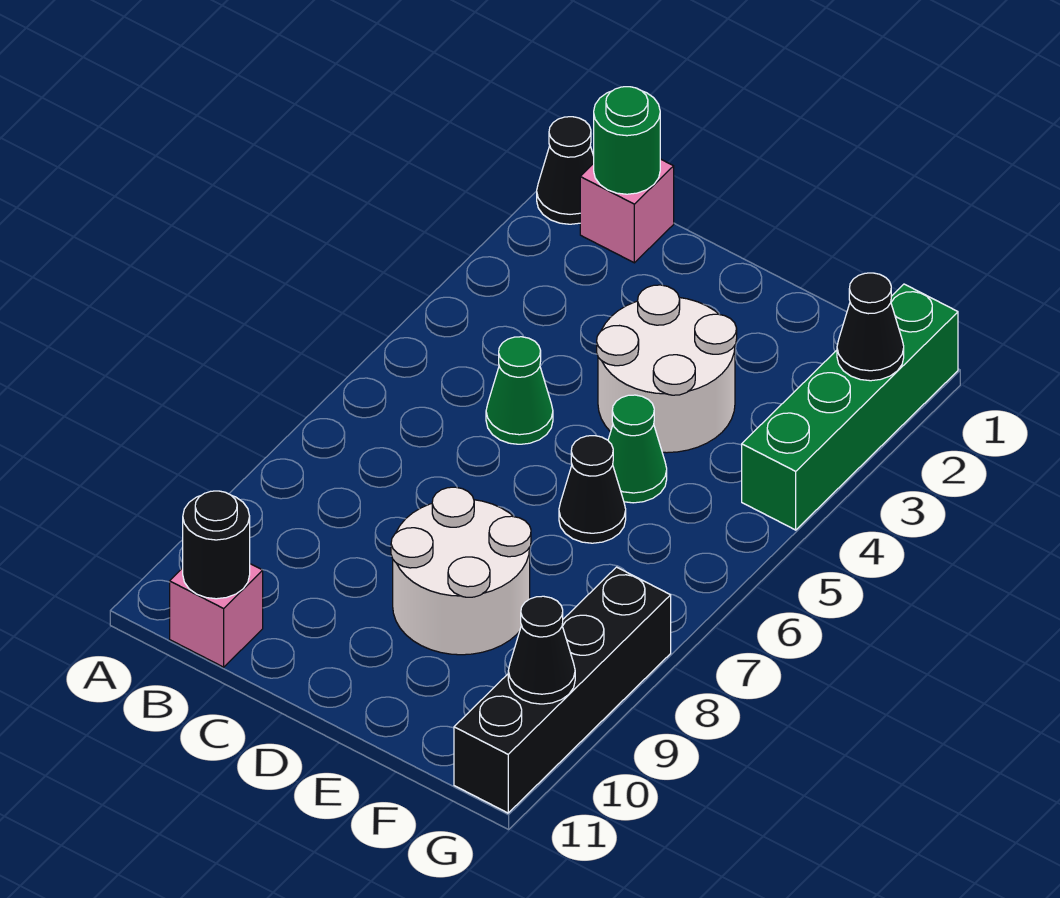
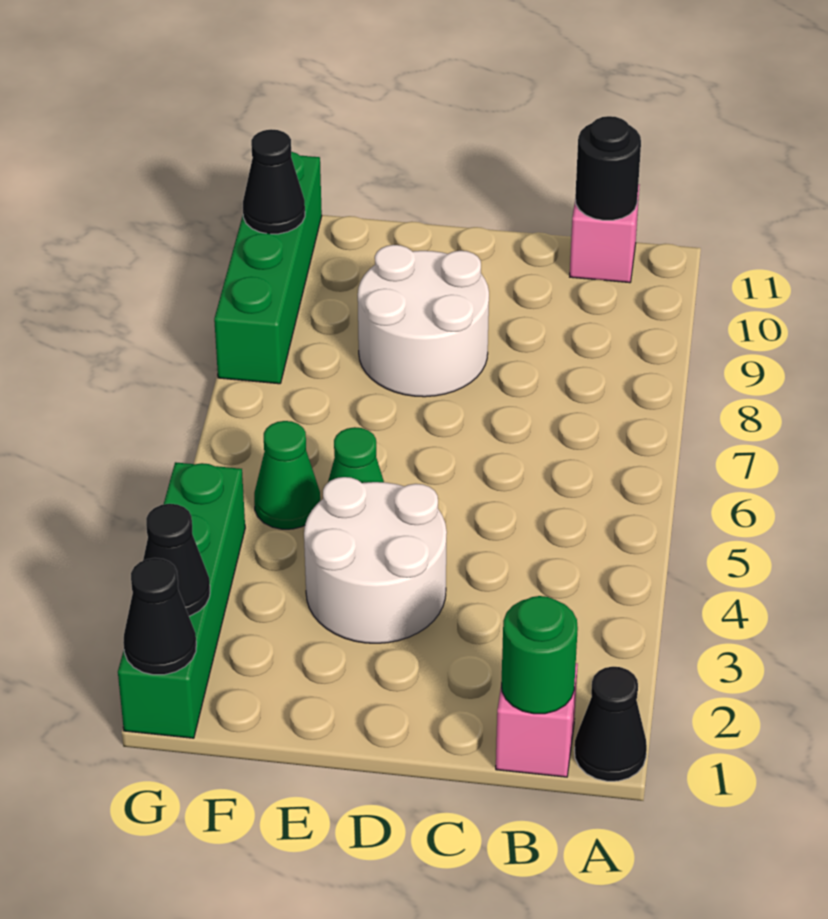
green cone C5 level 1 -> green cone F5 level 1
black cone E6 level 1 -> black cone G1 level 2
black brick G8:G11 level 1 -> green brick G8:G11 level 1

